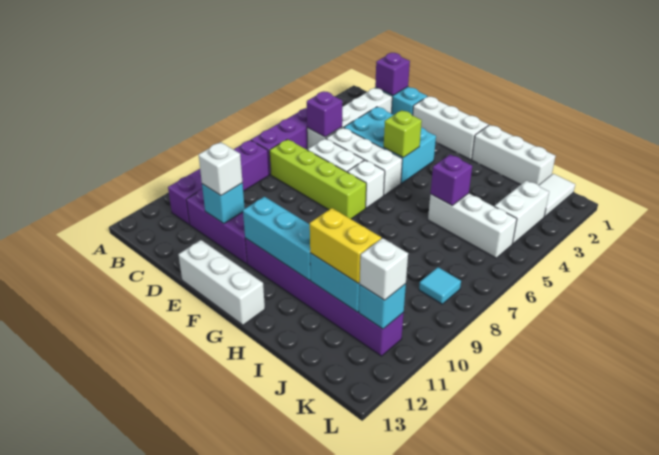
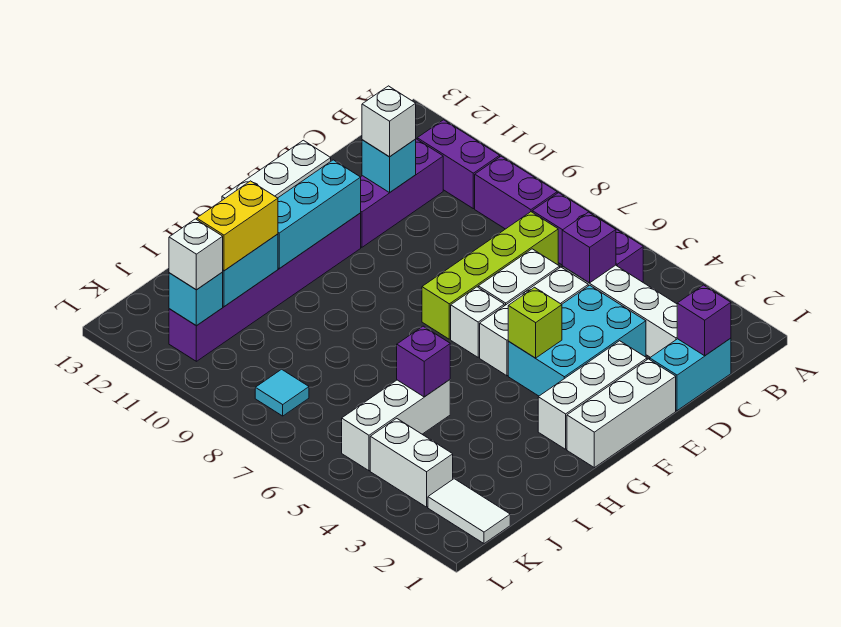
white brick H1:J1 level 1 -> white brick E2:G2 level 1

